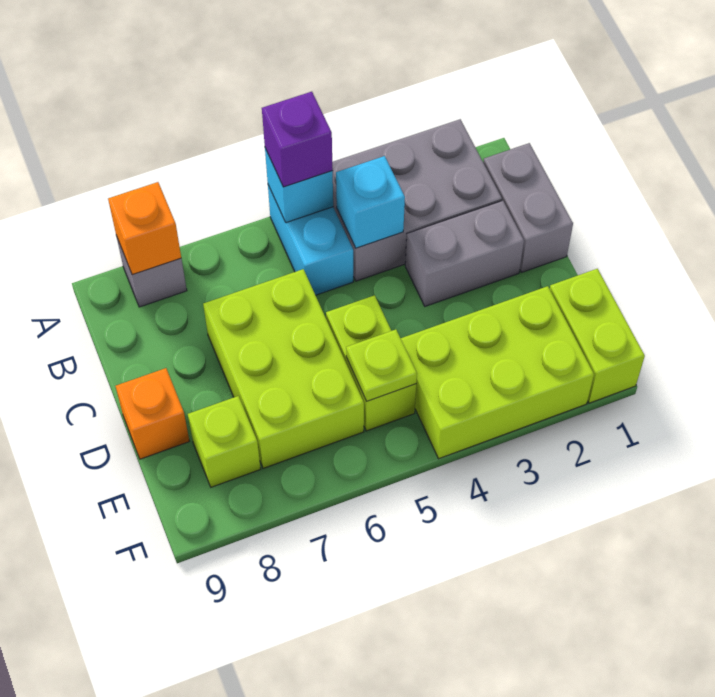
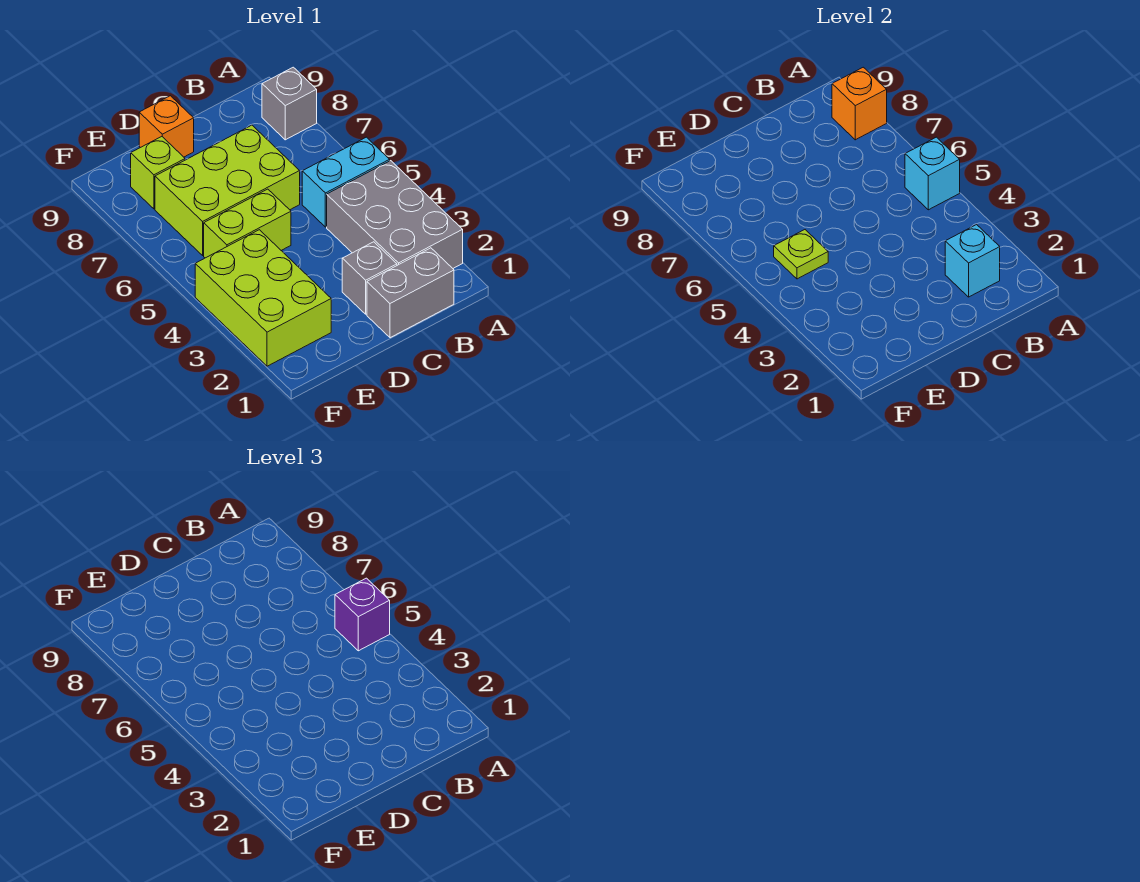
cyan brick B4 level 2 -> cyan brick B2 level 2
grey brick C2:C3 level 1 -> grey brick C2 level 1
lime brick E1:F1 level 1 -> none

